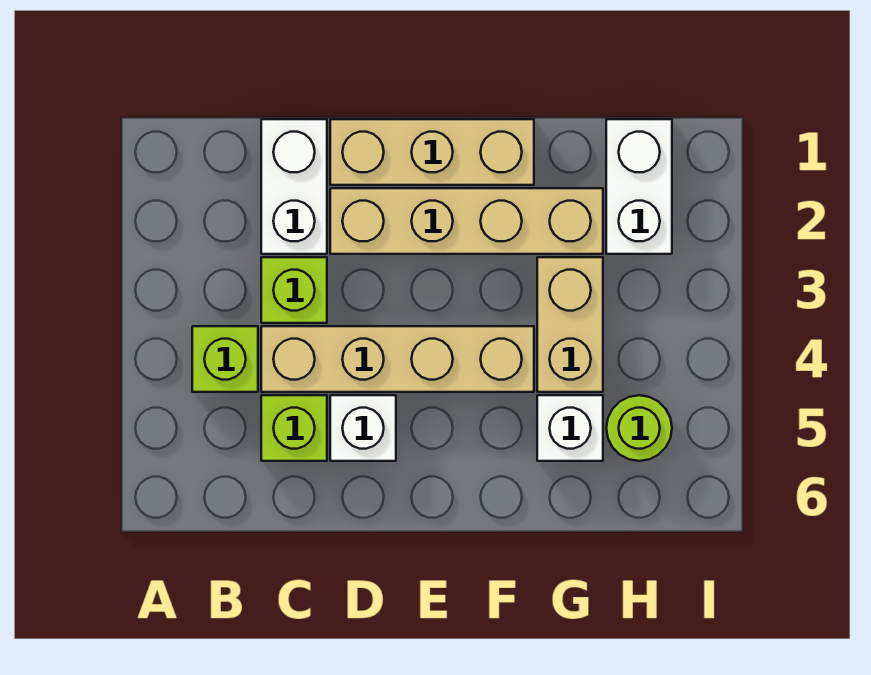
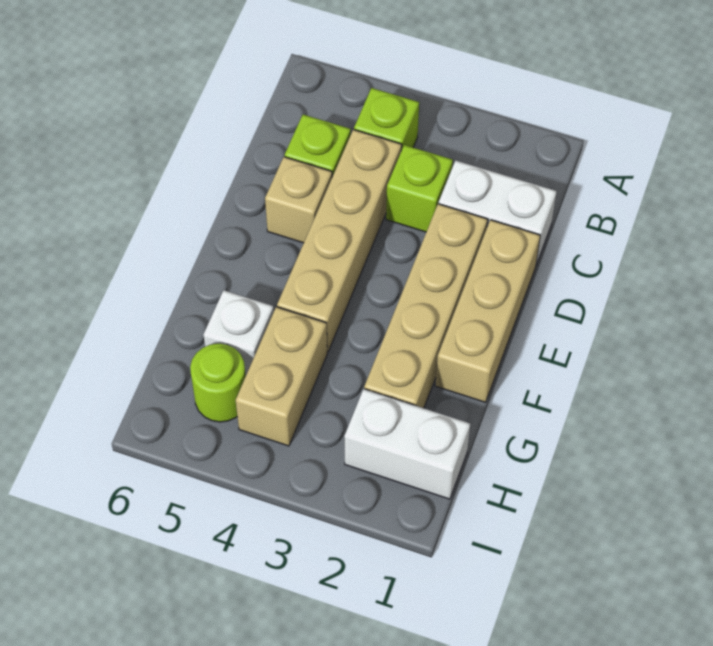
white brick D5 level 1 -> tan brick D5 level 1
tan brick G3:G4 level 1 -> tan brick G4:H4 level 1

